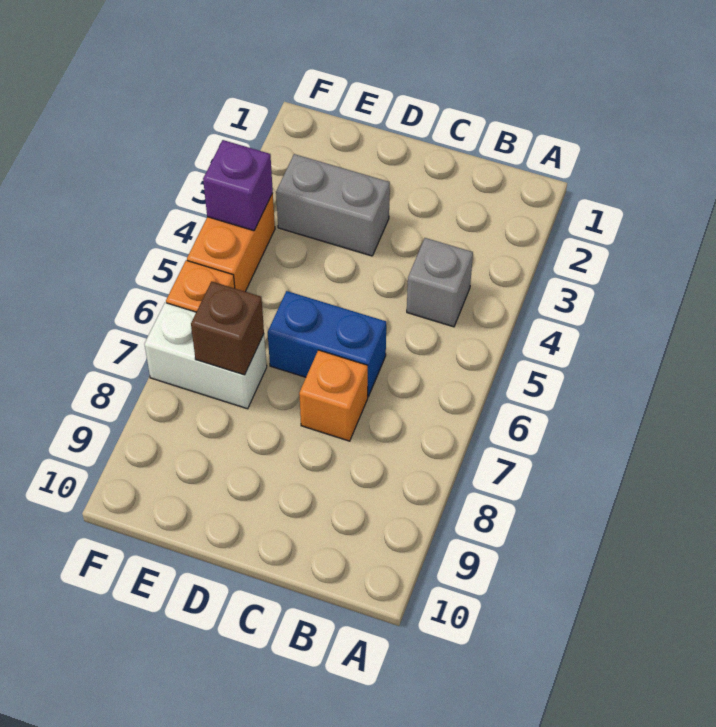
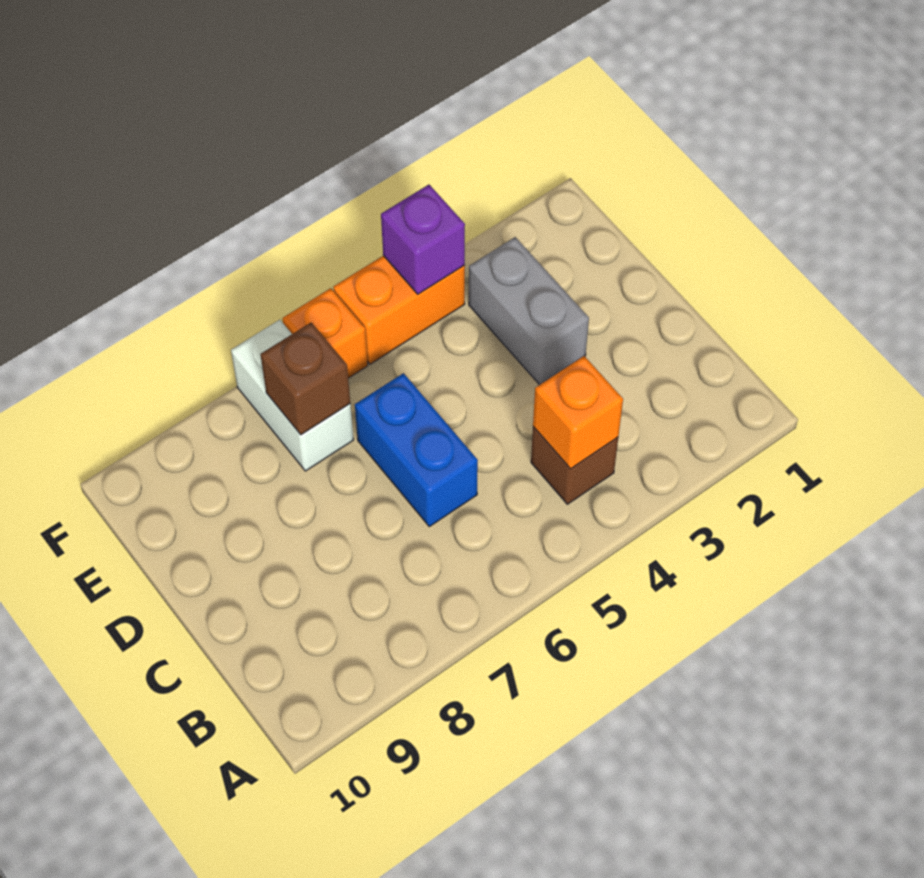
grey brick B4 level 1 -> brown brick B4 level 1
orange brick C7 level 1 -> orange brick B4 level 2

